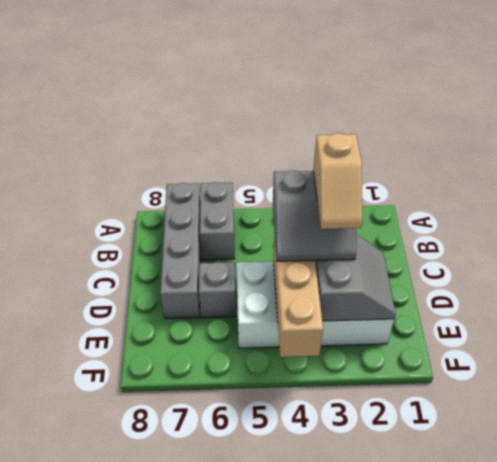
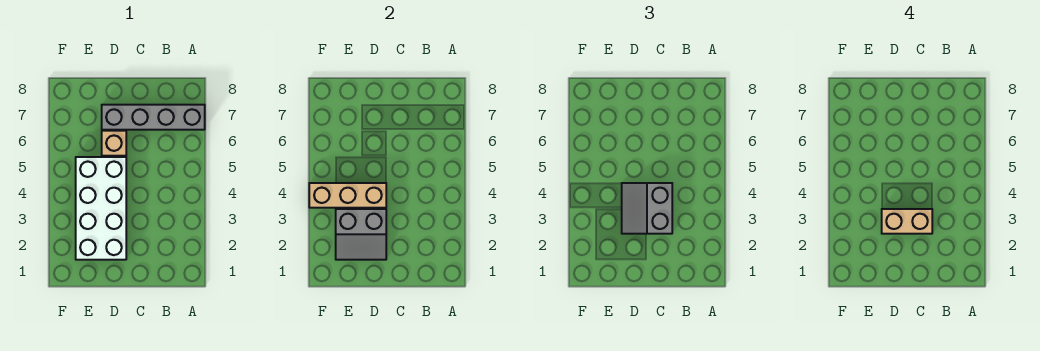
grey brick A6:B6 level 1 -> none
tan slope C3:D3 level 4 top C -> tan brick C3:D3 level 4
grey brick D6 level 1 -> tan brick D6 level 1

